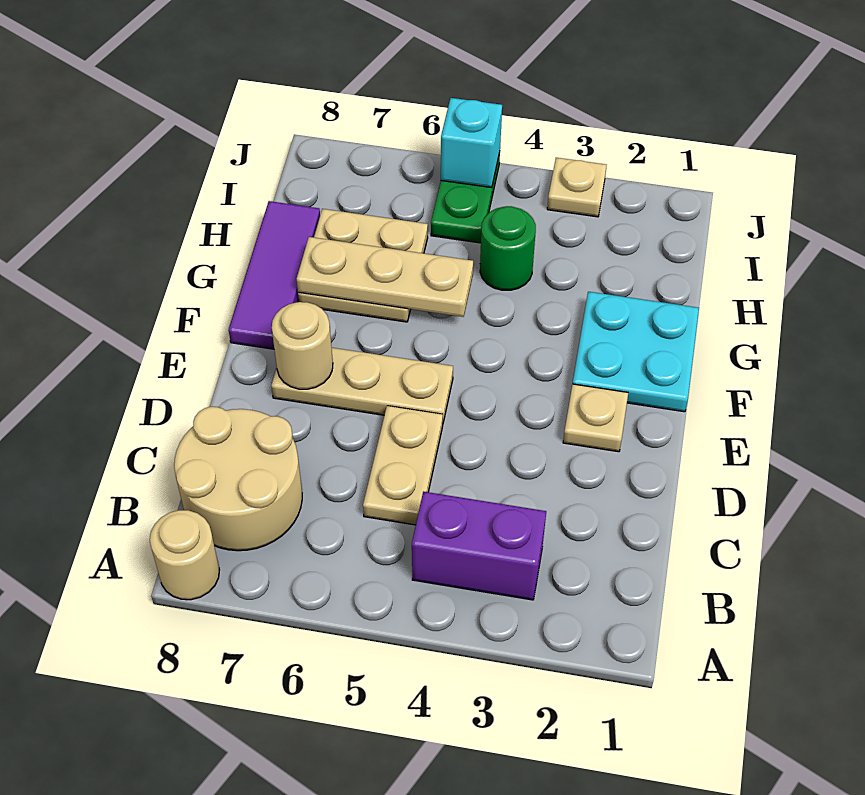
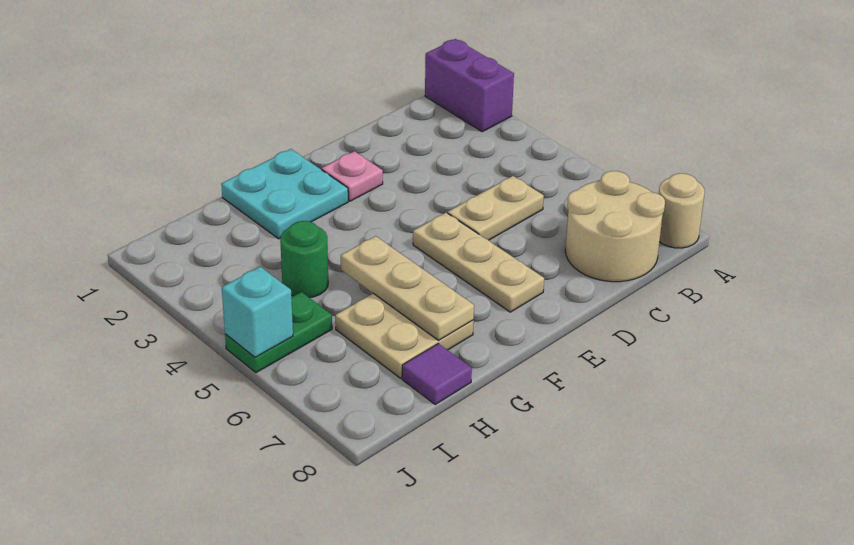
purple brick B3:B4 level 1 -> purple brick A1:A2 level 1
tan plate E2 level 1 -> pink plate E2 level 1
tan round brick E7 level 2 -> none
purple tile F8:H8 level 1 -> purple tile H8 level 1
tan plate J3 level 1 -> none

